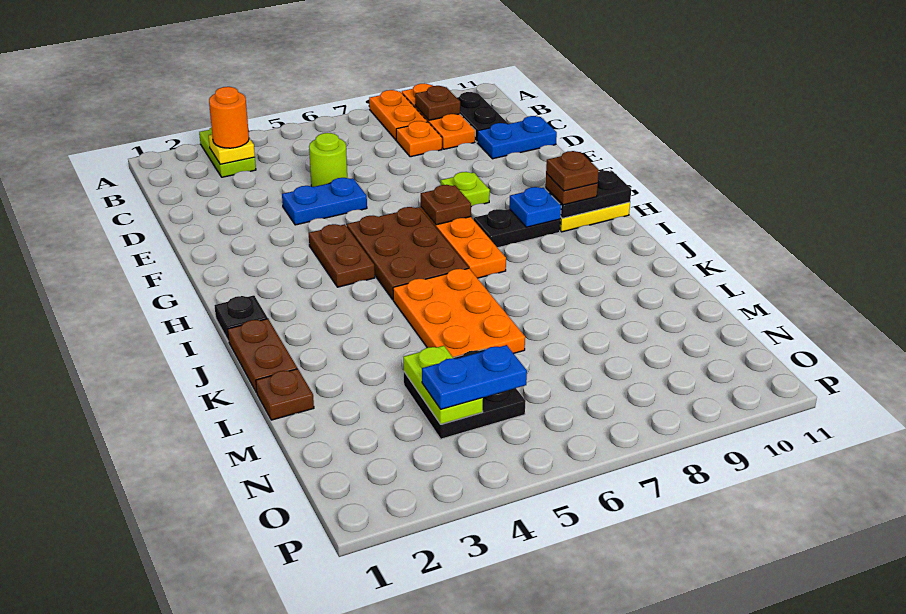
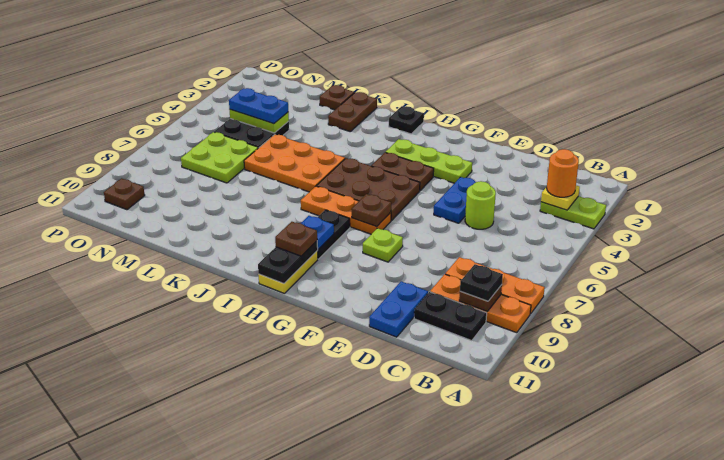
none -> black plate B9 level 3
none -> lime plate F3:H3 level 1
brown plate H10 level 4 -> brown plate O10 level 1
brown plate J1:K1 level 1 -> brown plate K1:K2 level 1
none -> lime plate M6:N7 level 1
blue plate N4:N5 level 3 -> blue plate M4:N4 level 3

